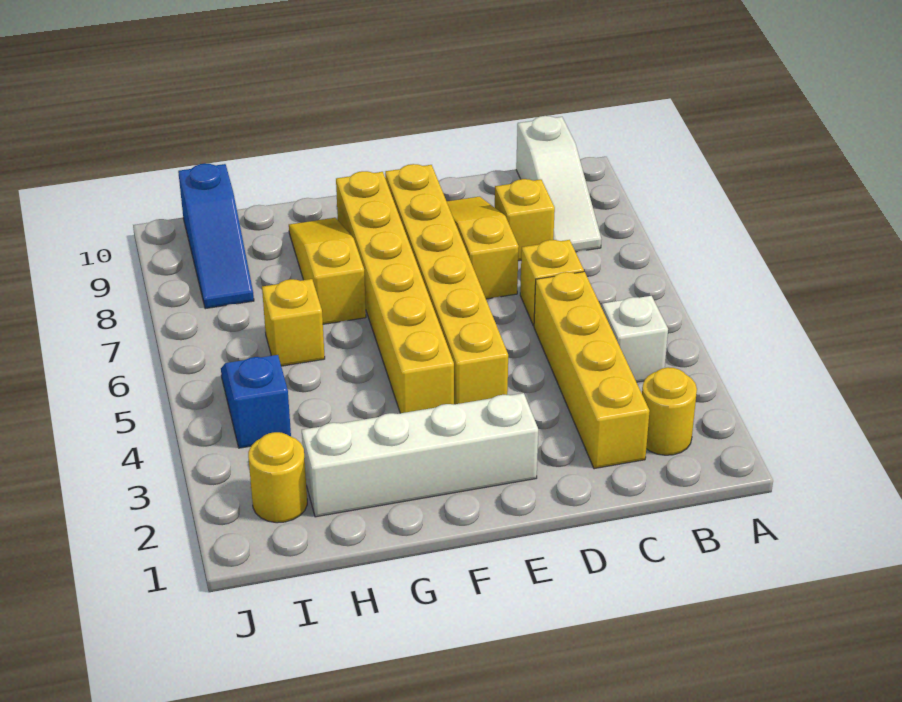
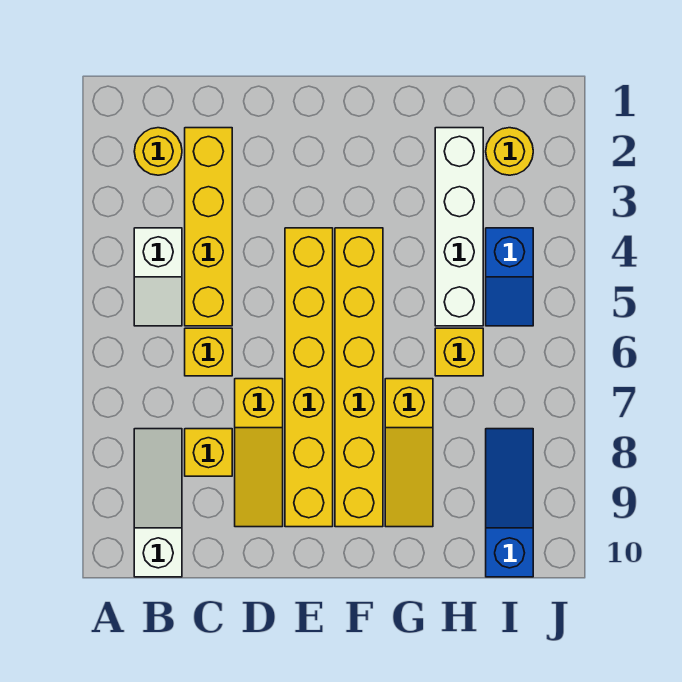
white brick E2:H2 level 1 -> white brick H2:H5 level 1

